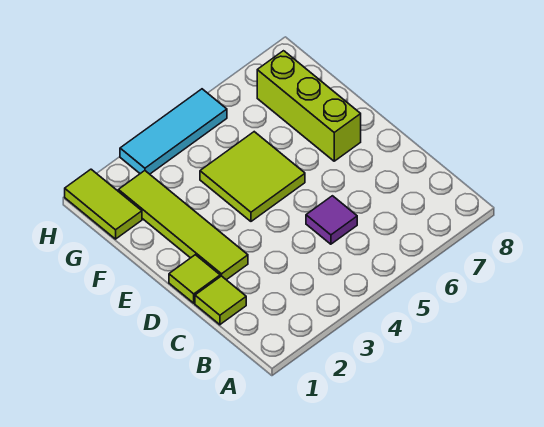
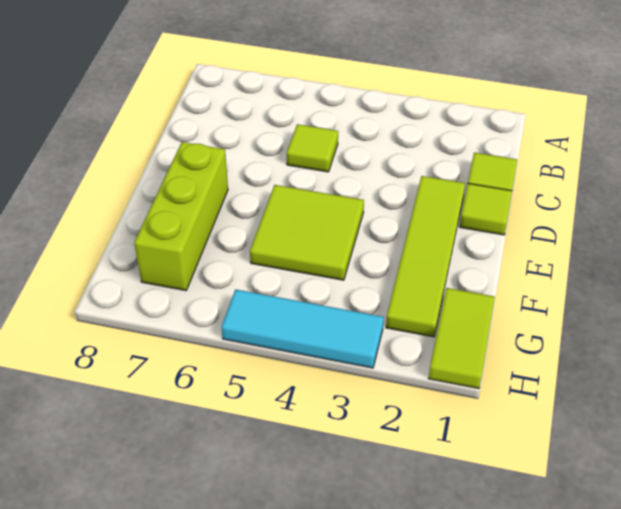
purple tile C5 level 1 -> lime tile C5 level 1

